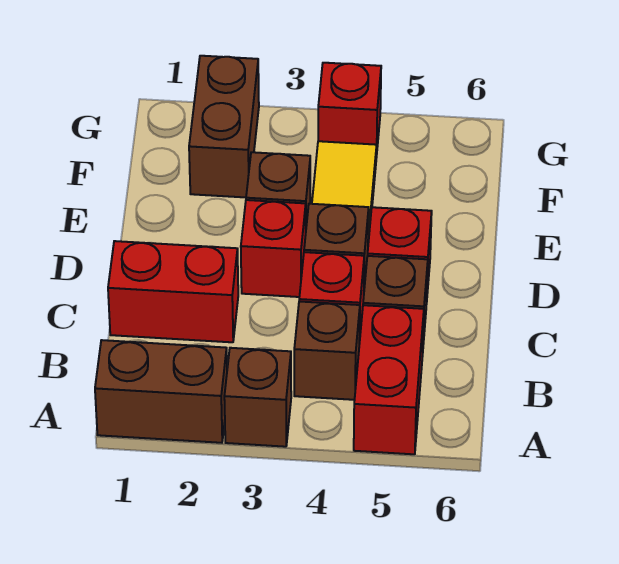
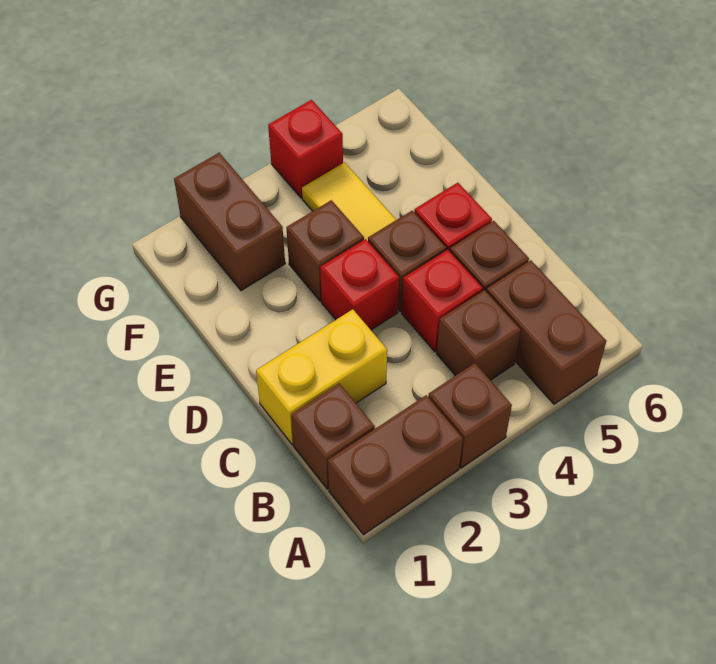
red brick A5:B5 level 1 -> brown brick A5:B5 level 1
none -> brown brick B1 level 1
red brick C1:C2 level 1 -> yellow brick C1:C2 level 1

